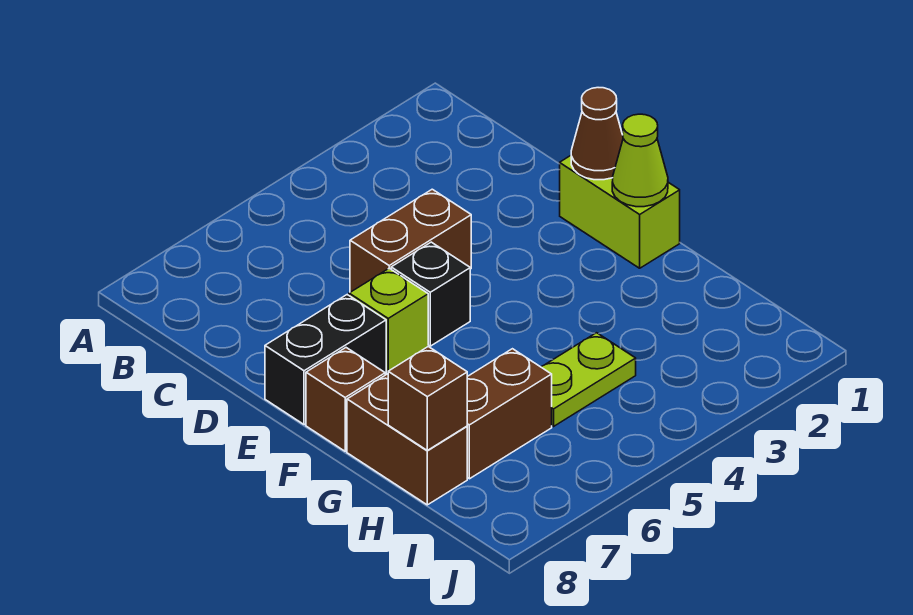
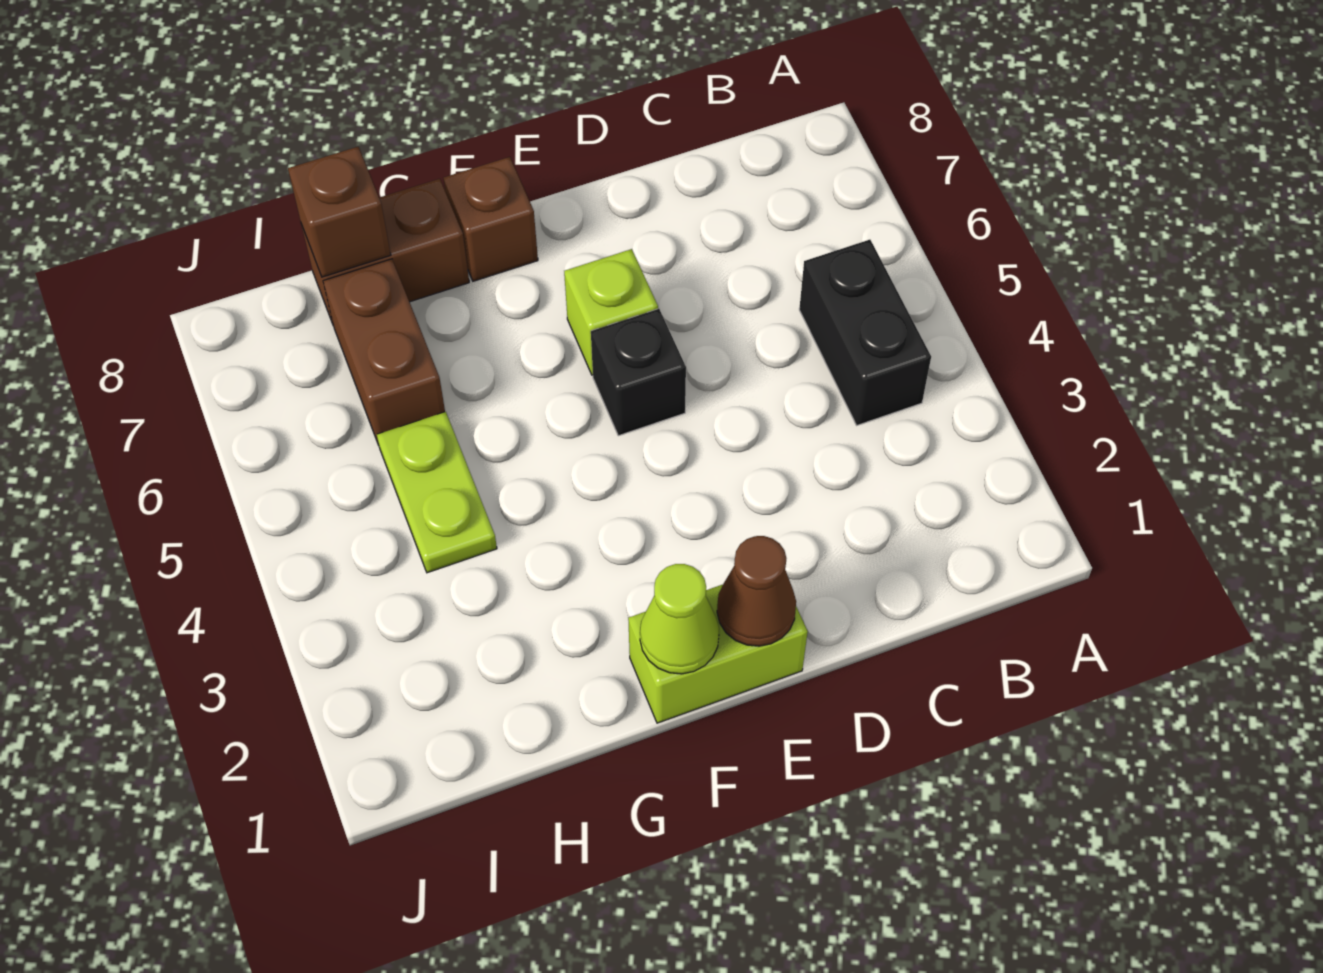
brown brick D4:D5 level 1 -> none
black brick E7:E8 level 1 -> black brick B4:B5 level 1

